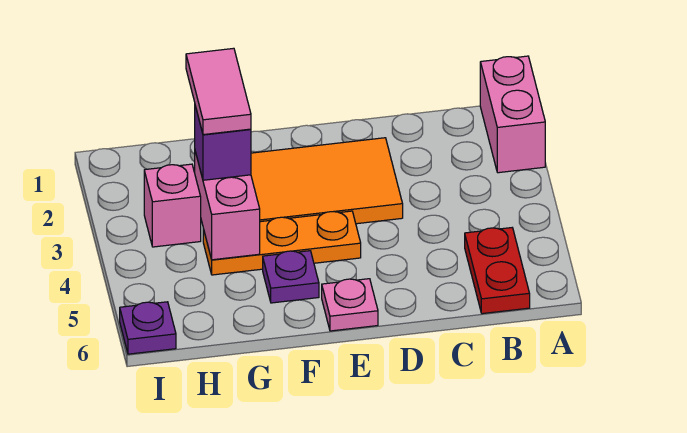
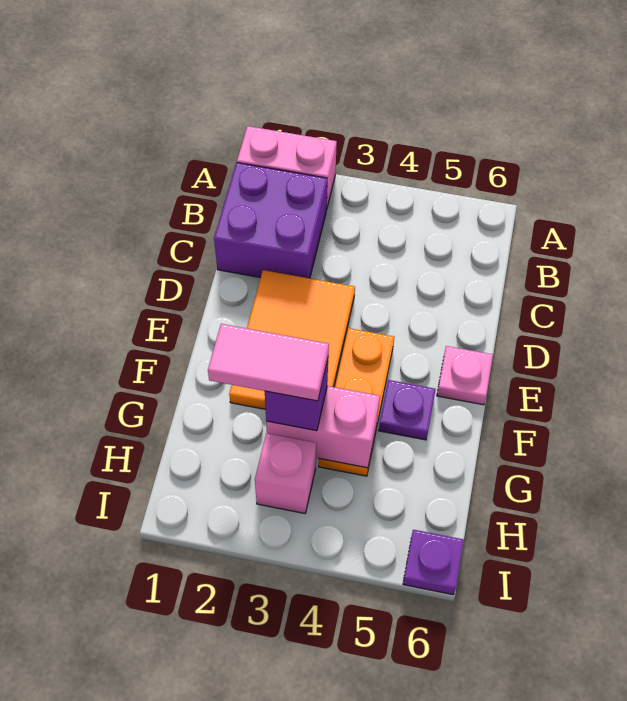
none -> purple brick B1:C2 level 1
red plate B5:B6 level 1 -> none

